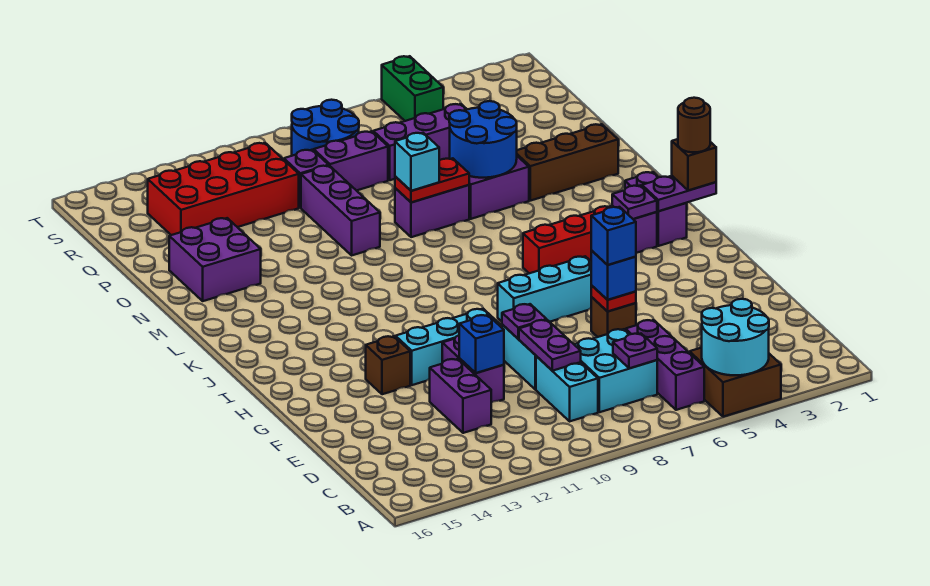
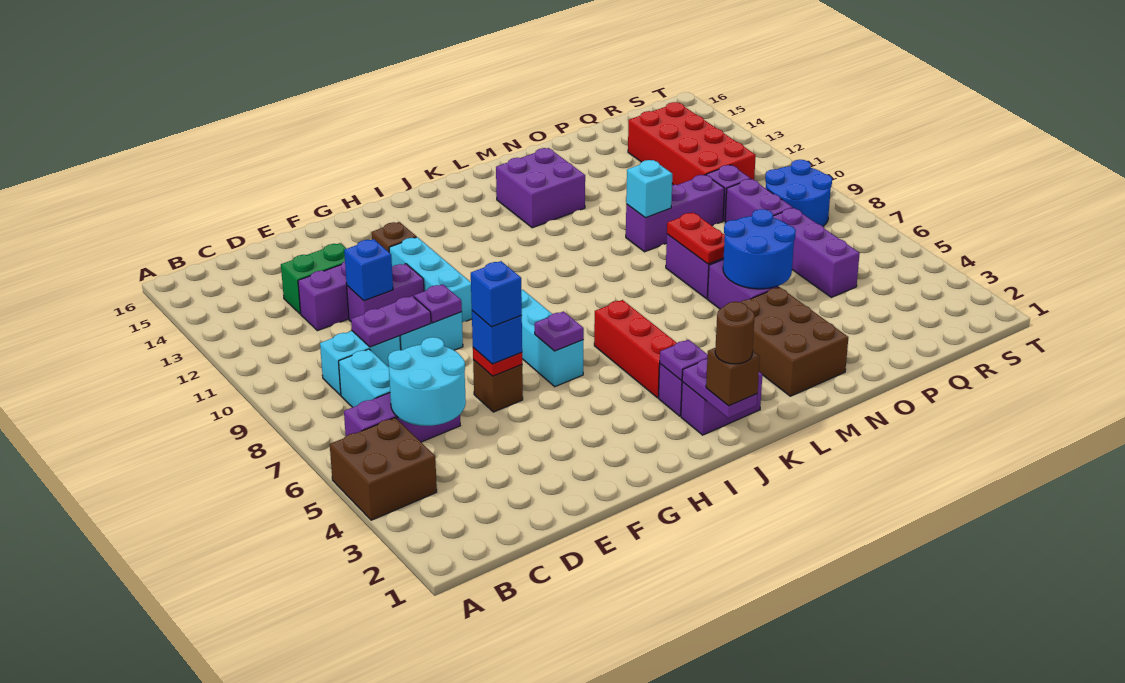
cyan round brick A4:B5 level 2 -> cyan round brick C5:D6 level 2
cyan brick C7:D8 level 1 -> cyan brick C7:C8 level 1
purple plate C7 level 2 -> purple plate H6 level 2
brown brick N2:N4 level 1 -> brown brick M2:N4 level 1
cyan brick N8 level 3 -> cyan brick N10 level 2
purple brick N14:O15 level 1 -> purple brick L13:M14 level 1
green brick S5:T5 level 1 -> green brick D13:E13 level 1

